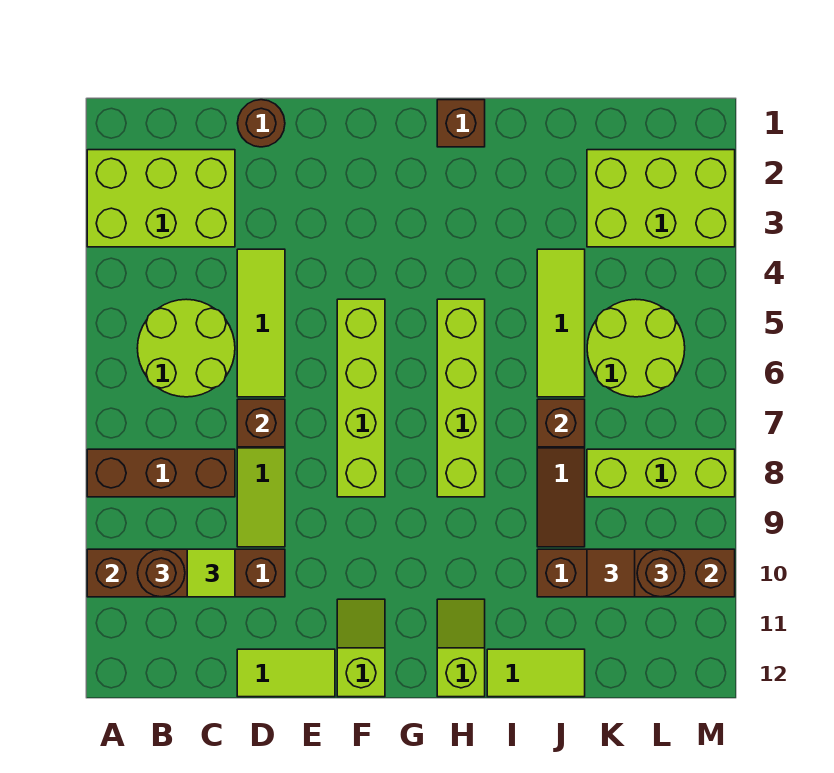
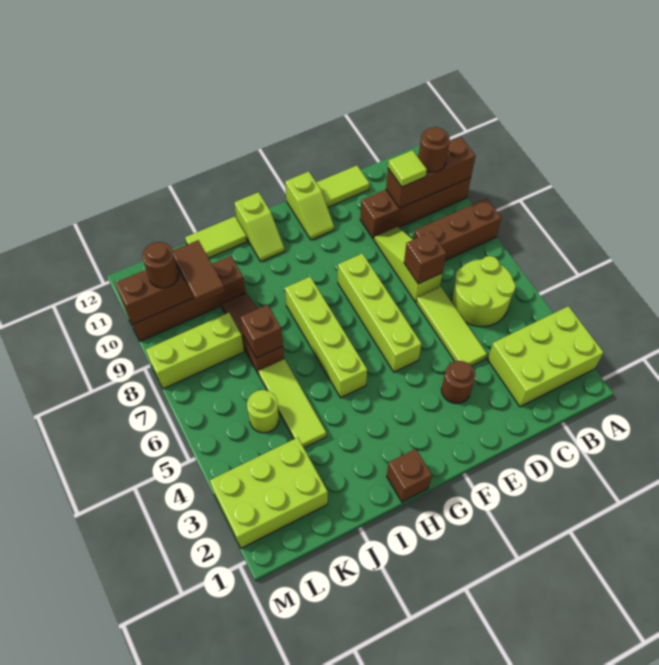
brown round brick D1 level 1 -> brown round brick E3 level 1
lime round brick K5:L6 level 1 -> lime round brick K5 level 1
brown tile K10 level 3 -> brown tile K9:K10 level 3

